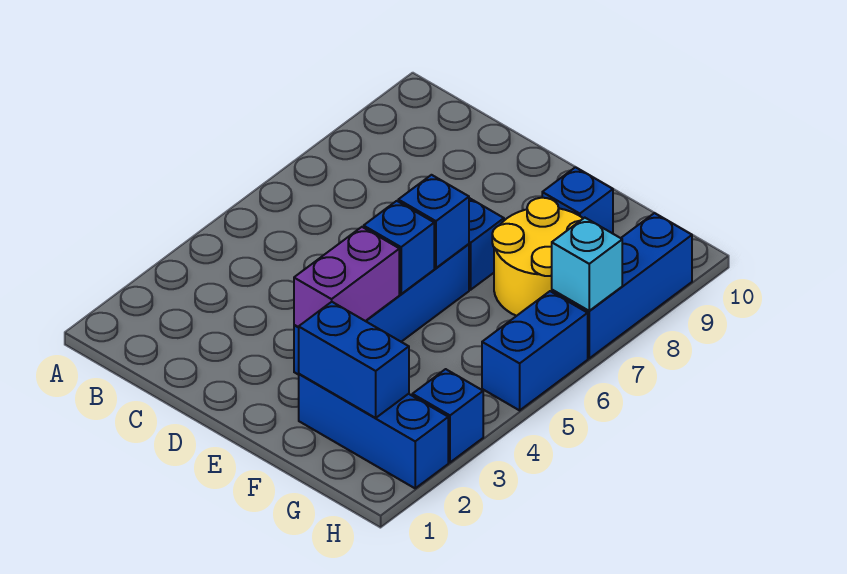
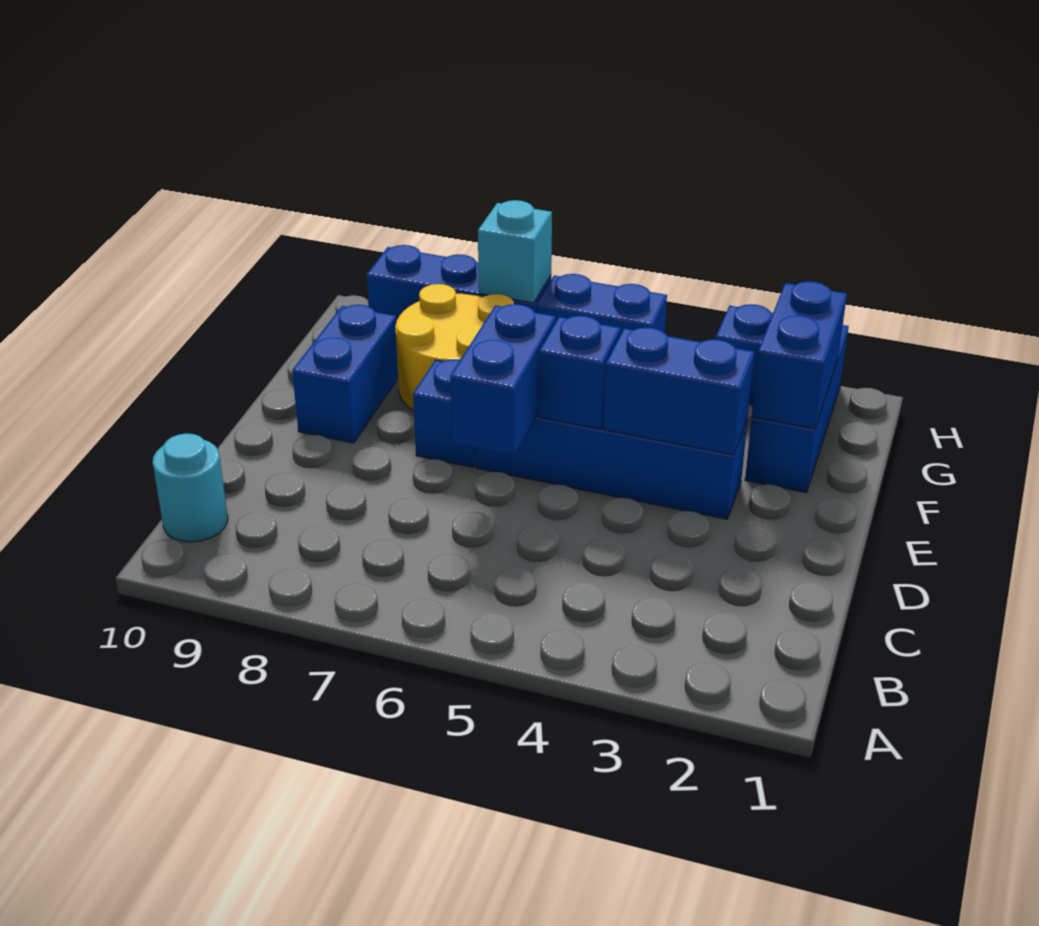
none -> cyan round brick B10 level 1
purple brick E3:E4 level 2 -> blue brick E3:E4 level 2
blue brick E6 level 2 -> blue brick D6:E6 level 2
blue brick F9 level 1 -> blue brick E9:F9 level 1

